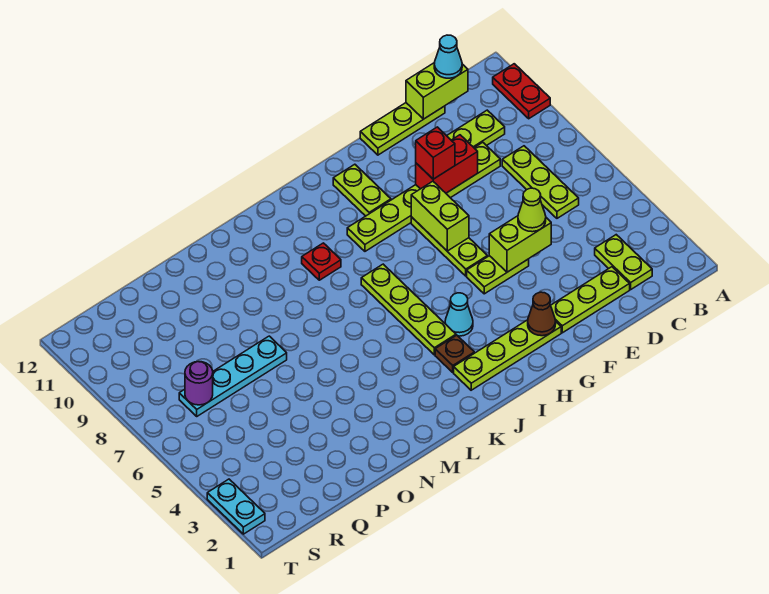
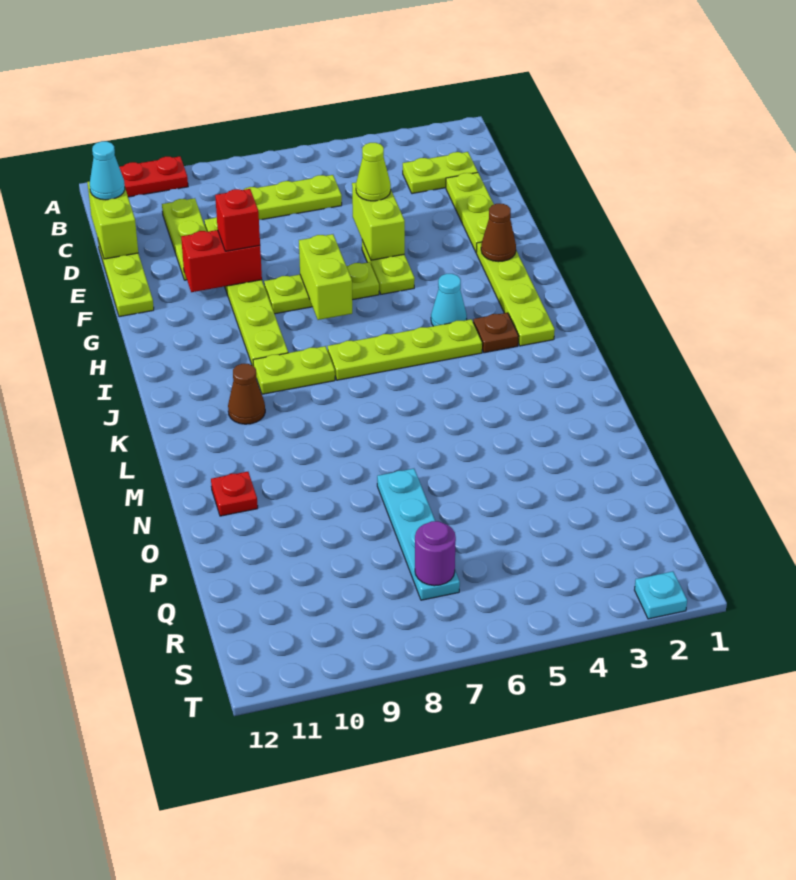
red brick E9:F9 level 2 -> red brick F9:F10 level 2
lime brick G7:G8 level 2 -> lime brick G7:H7 level 2
lime plate H10:H11 level 1 -> lime plate J8:J9 level 1
red plate K9 level 1 -> red plate N11 level 1
none -> brown cone K10 level 1
cyan plate T2:T3 level 1 -> cyan plate T2 level 1

